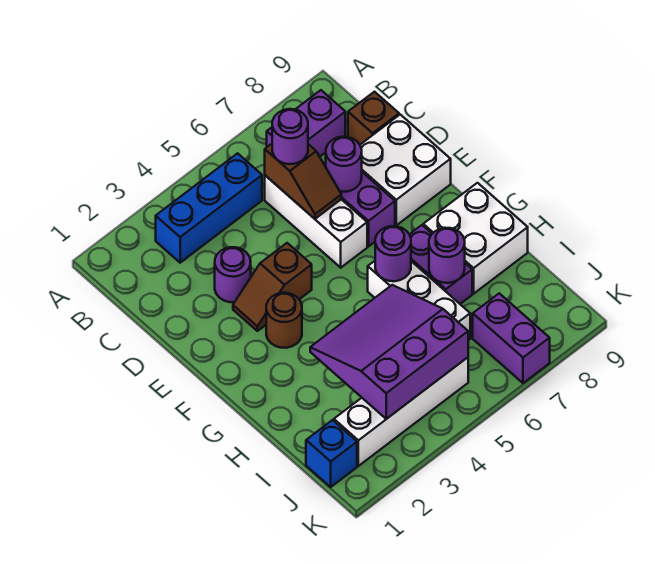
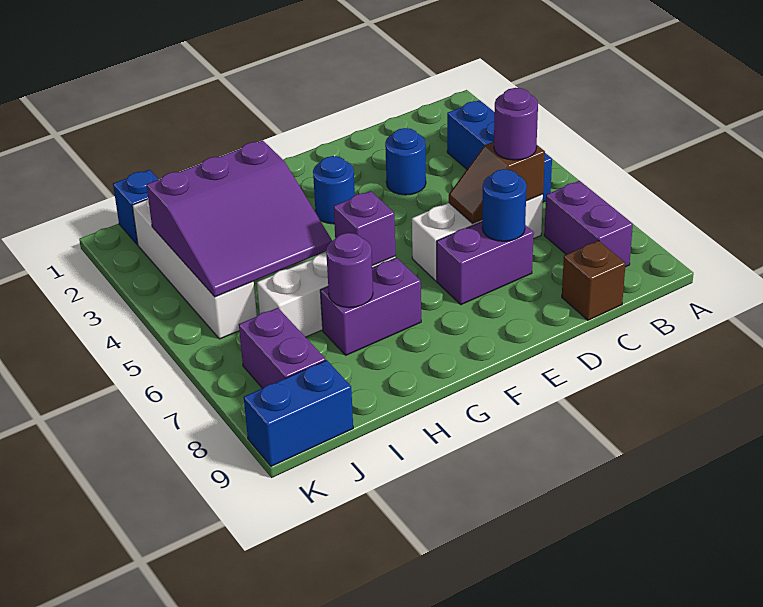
purple round brick D3 level 1 -> blue round brick D3 level 1
purple round brick D7 level 2 -> blue round brick D7 level 2
white brick D8:E9 level 1 -> none
brown slope E3:E4 level 1 top 4 -> none
brown round brick F3 level 1 -> blue round brick F3 level 1
purple round brick G6 level 2 -> purple brick G6 level 2
white brick G8:H9 level 1 -> none
purple slope H3:J5 level 2 top J -> purple slope H3:J5 level 2 top 3
purple brick J7:K7 level 1 -> purple brick J7:J8 level 1
none -> blue brick J9:K9 level 1

